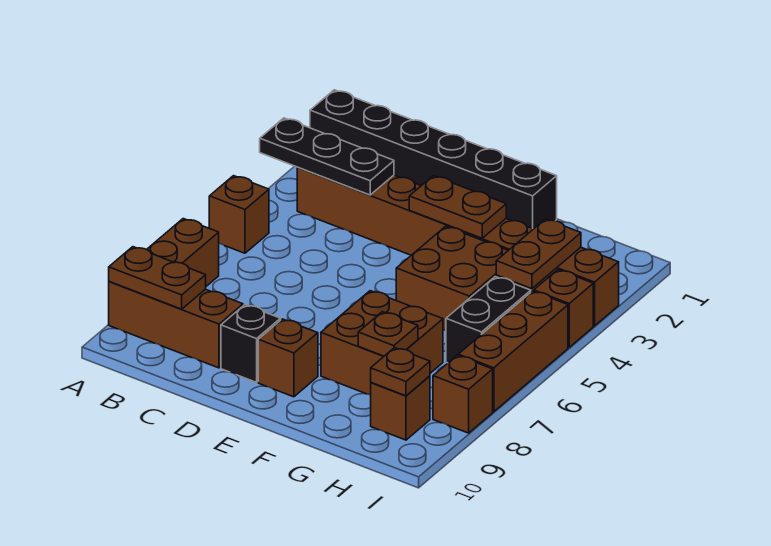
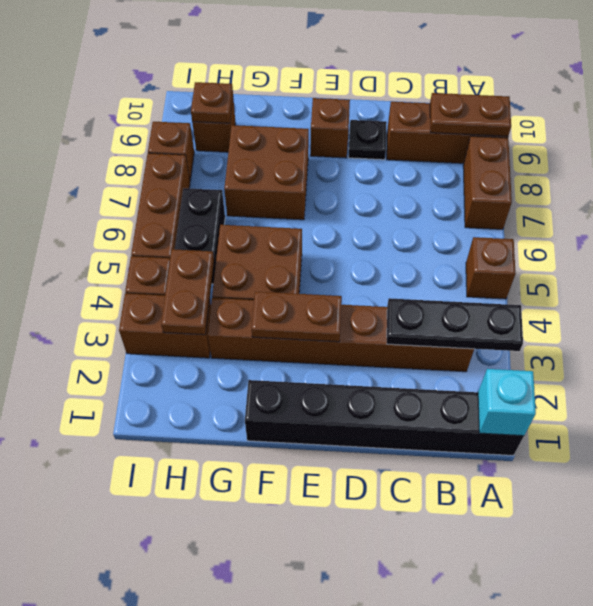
none -> cyan brick A1 level 2
black brick D9 level 1 -> black plate D9 level 1
brown plate G8 level 2 -> none

